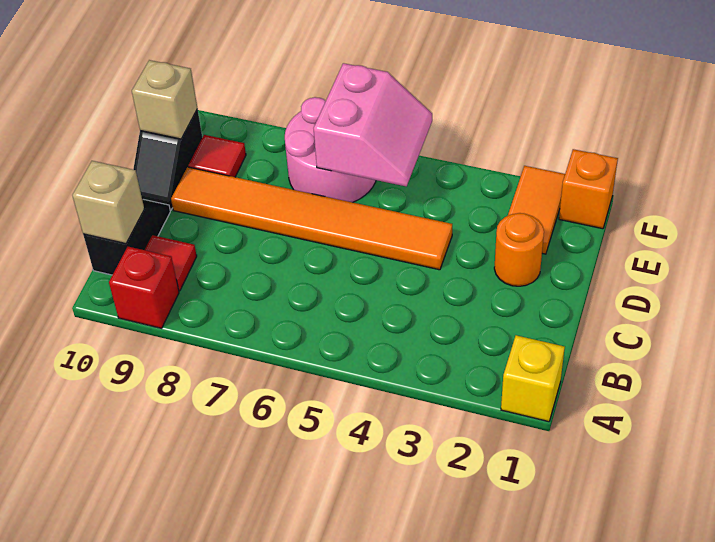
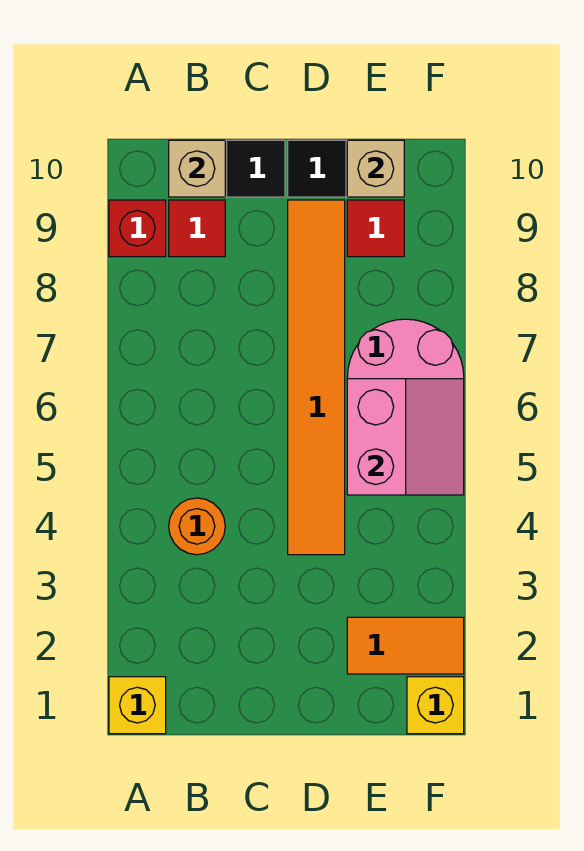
orange round brick D2 level 1 -> orange round brick B4 level 1
pink slope E5:F6 level 2 top 6 -> pink slope E5:F6 level 2 top E
orange brick F1 level 1 -> yellow brick F1 level 1

